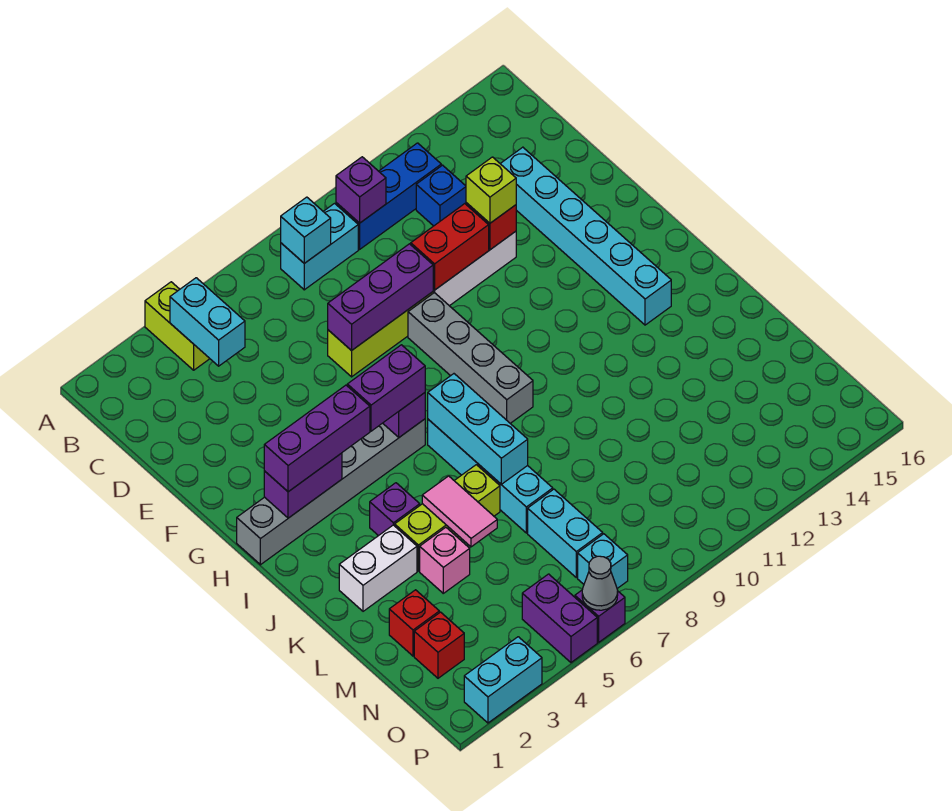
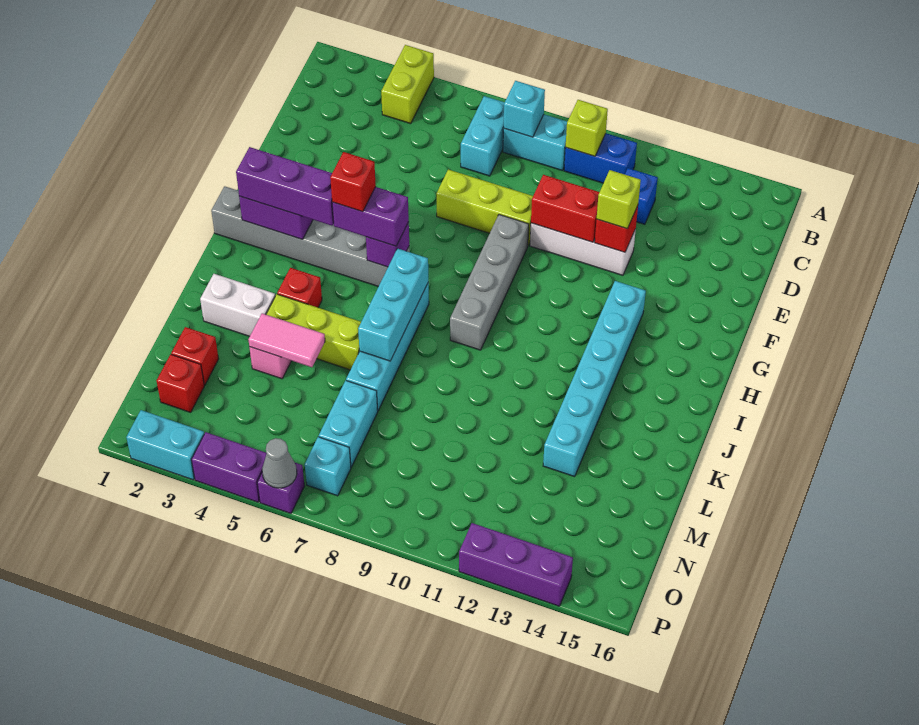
cyan brick B4:C4 level 2 -> cyan brick B7:C7 level 1
blue brick B10:B12 level 1 -> blue brick B10:B11 level 1
purple brick B10 level 2 -> lime brick B10 level 2
cyan brick D14:I14 level 1 -> cyan brick G13:L13 level 1
purple brick E7:E9 level 2 -> purple brick P12:P14 level 1
none -> red brick H5 level 4
purple brick J4 level 1 -> red brick J4 level 1
pink tile K5:L5 level 2 -> pink tile L4:L5 level 2
purple brick O5:P5 level 1 -> purple brick P4:P5 level 1

